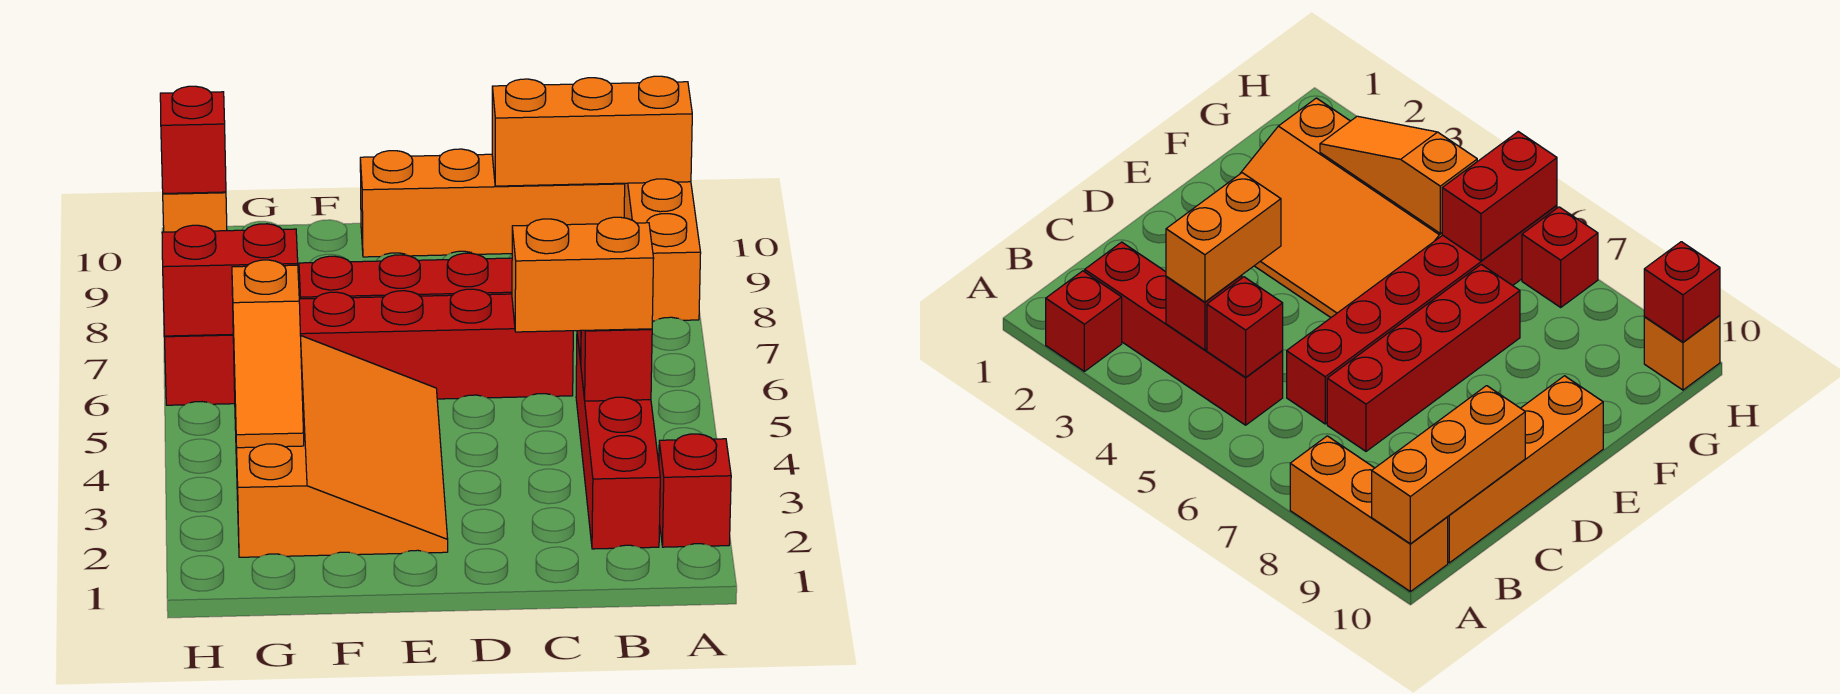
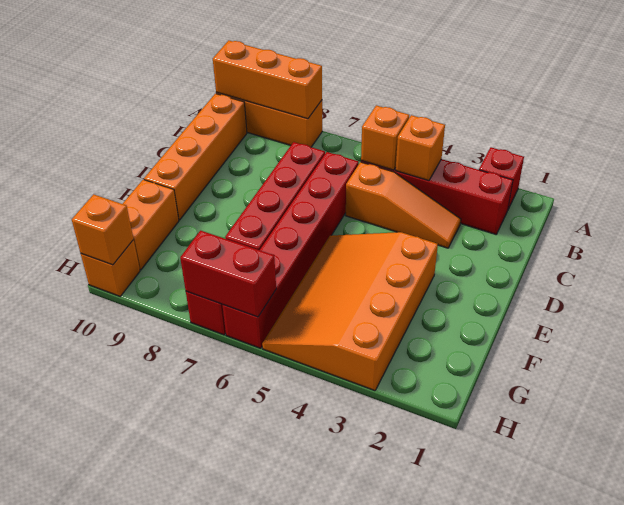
orange brick A10:C10 level 2 -> orange brick A8:A10 level 2
red brick B4 level 2 -> orange brick B4 level 2
orange brick B4:C4 level 3 -> orange brick F10:G10 level 1
red brick B5 level 2 -> orange brick B5 level 2
orange slope E2:G5 level 1 top G -> orange slope E3:H5 level 1 top 3
orange slope G3:G5 level 2 top 5 -> orange slope C3:C5 level 1 top 5
red brick G6:H6 level 2 -> red brick H6:H7 level 2
red brick H10 level 2 -> orange brick H10 level 2

